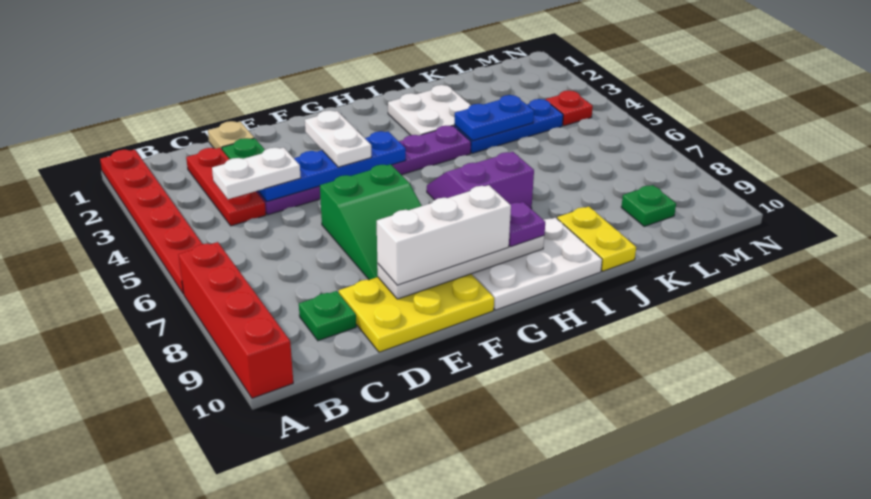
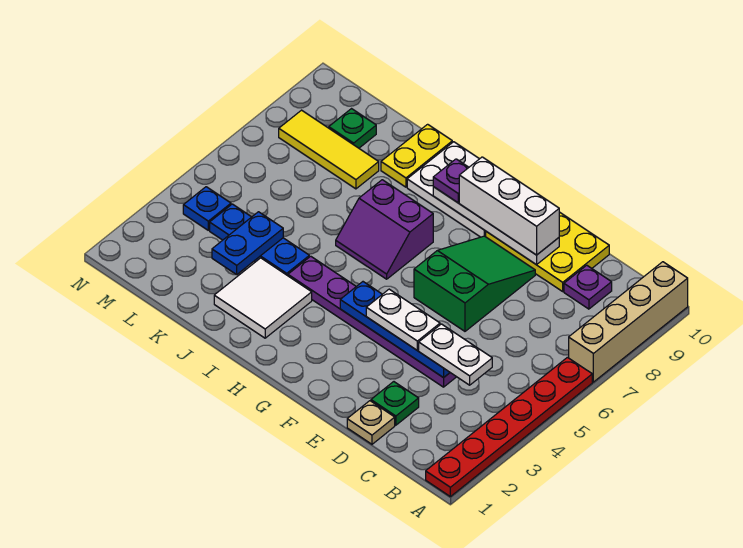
red brick A7:A10 level 1 -> tan brick A7:A10 level 1
red plate C2:C4 level 1 -> none
green plate C9 level 1 -> purple plate C9 level 1
white plate F3:F4 level 3 -> white plate E4:F4 level 3
white plate I2:J3 level 1 -> white tile I2:J3 level 1
blue plate J4:K4 level 2 -> blue plate K3:K4 level 2
none -> yellow tile K8:M8 level 1
red plate M4 level 1 -> blue plate M4 level 1

